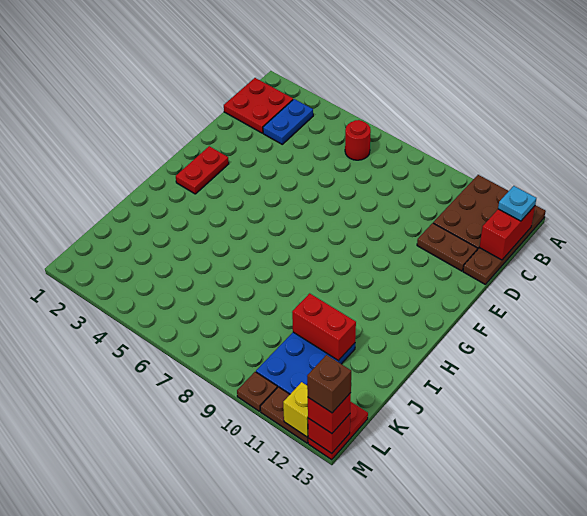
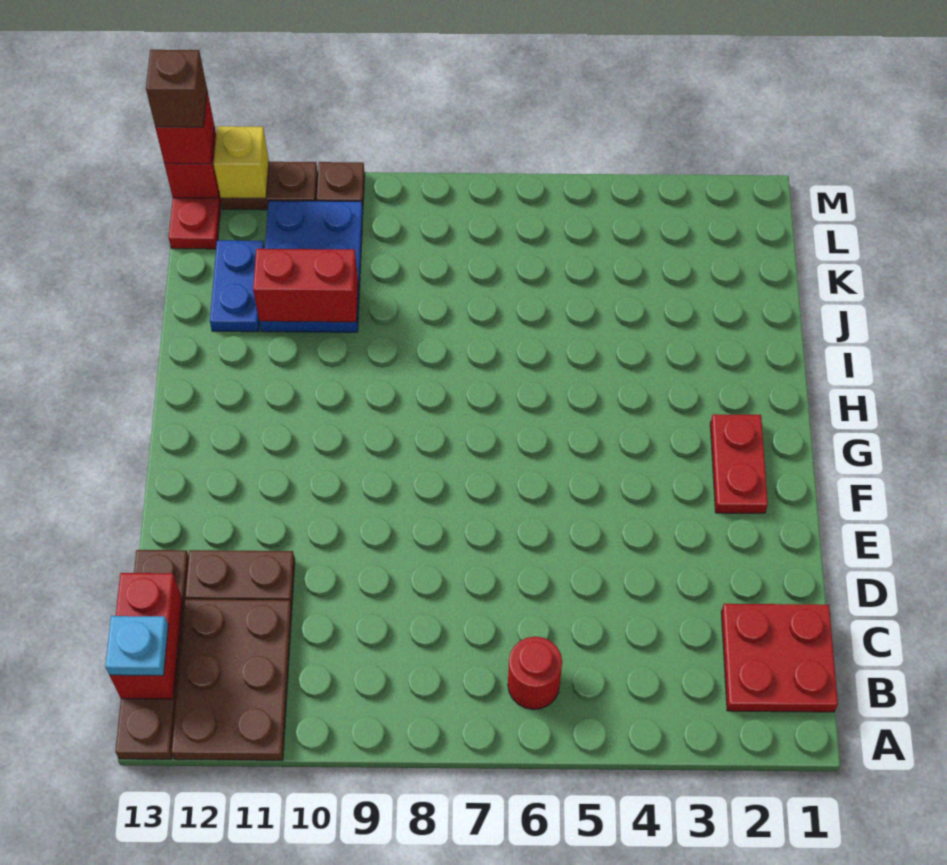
blue plate B3:C3 level 1 -> blue plate J12:K12 level 1

